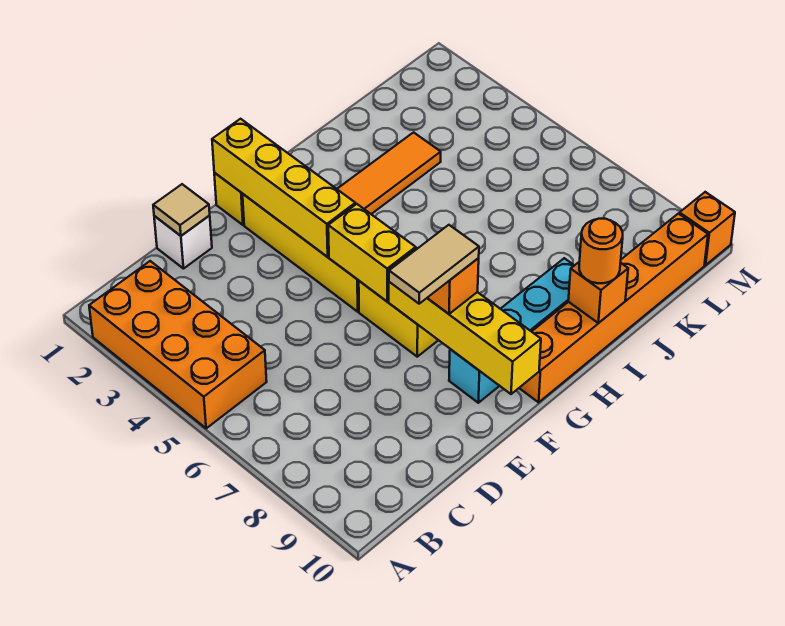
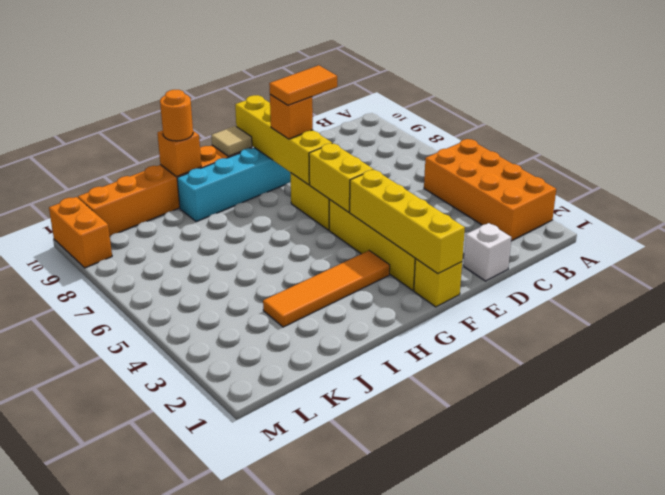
tan tile D1 level 2 -> tan tile G10 level 2
tan tile E8:F8 level 4 -> orange tile E8:F8 level 4
orange brick M10 level 1 -> orange brick M9:M10 level 1

